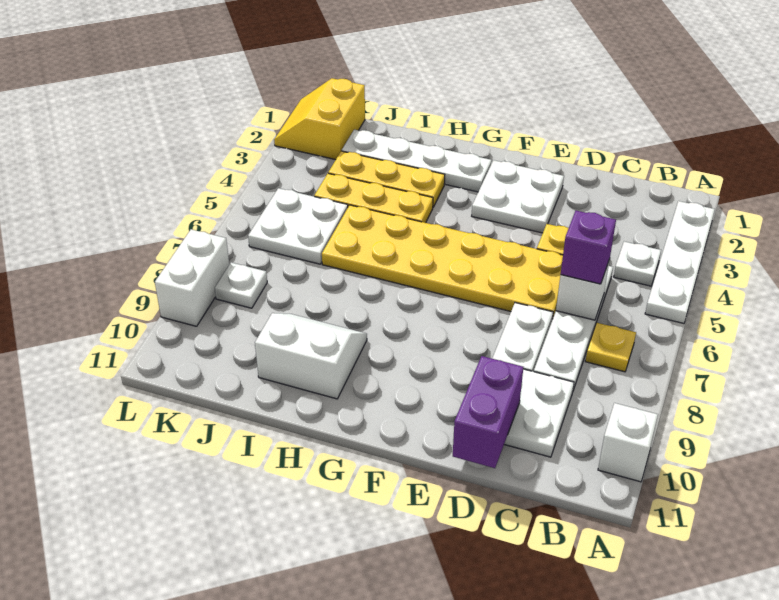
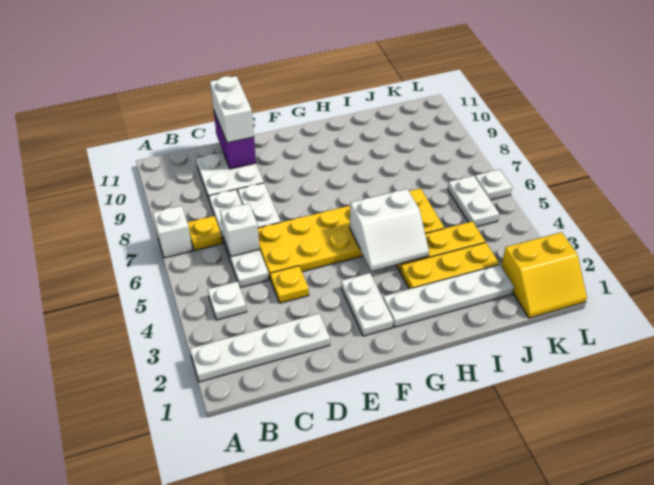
white plate A2:A5 level 1 -> white plate A2:D2 level 1
white brick A10 level 1 -> white brick A7 level 1
purple brick C6 level 3 -> none
white plate E2:F3 level 1 -> white plate F2:F3 level 1
white slope H9:I10 level 1 top 10 -> white slope G4:H5 level 2 top 5
white plate J5:K6 level 1 -> white plate K5:K6 level 1
yellow slope K1:L2 level 1 top K -> yellow slope K1:L2 level 1 top 2
white plate K8 level 1 -> white plate L6 level 1
white brick L8:L9 level 1 -> white brick D10:D11 level 3

